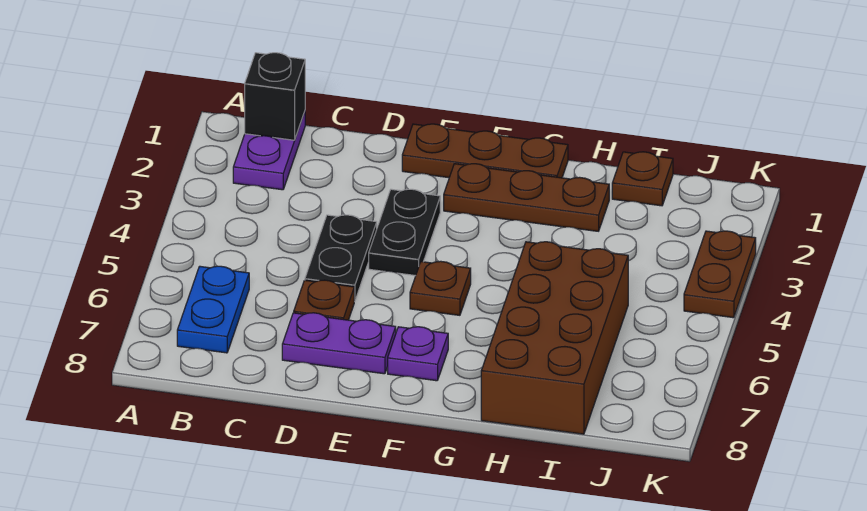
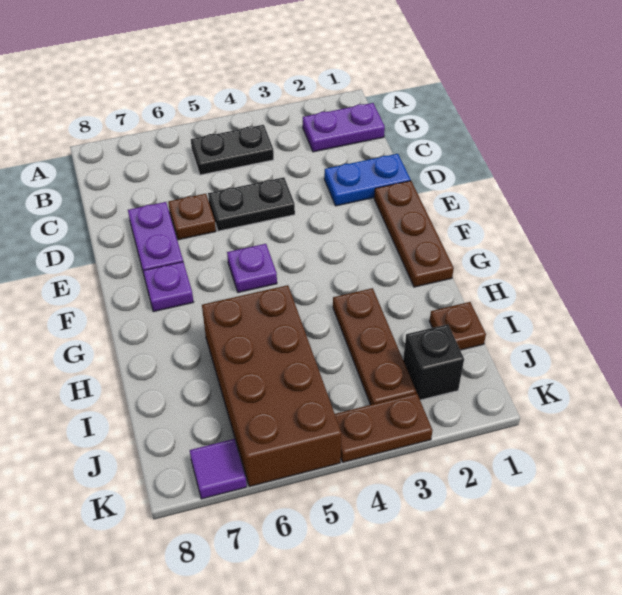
black brick B1 level 2 -> black brick J2 level 1
blue plate B6:B7 level 1 -> blue plate D1:D2 level 1
black plate E3:E4 level 1 -> black plate B4:B5 level 1
brown plate F2:H2 level 1 -> brown plate H3:J3 level 1
brown plate F5 level 1 -> purple plate F5 level 1
brown brick H5:I8 level 1 -> brown brick H5:K6 level 1
none -> purple tile K7 level 1

